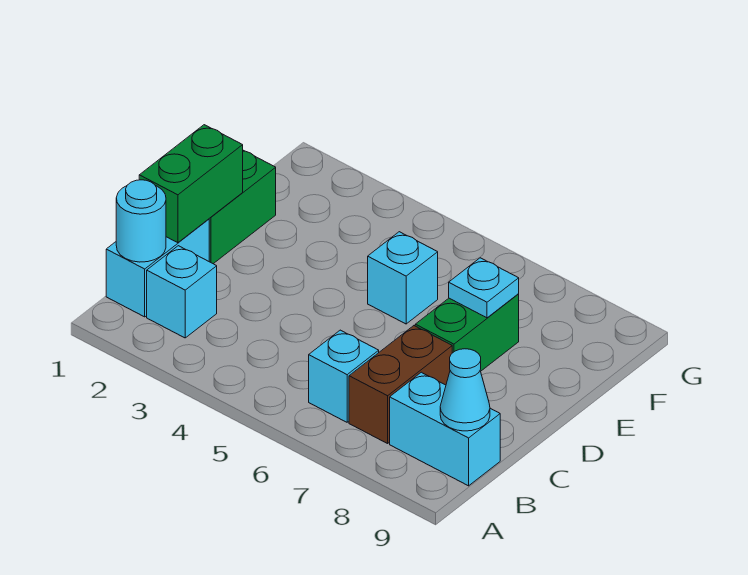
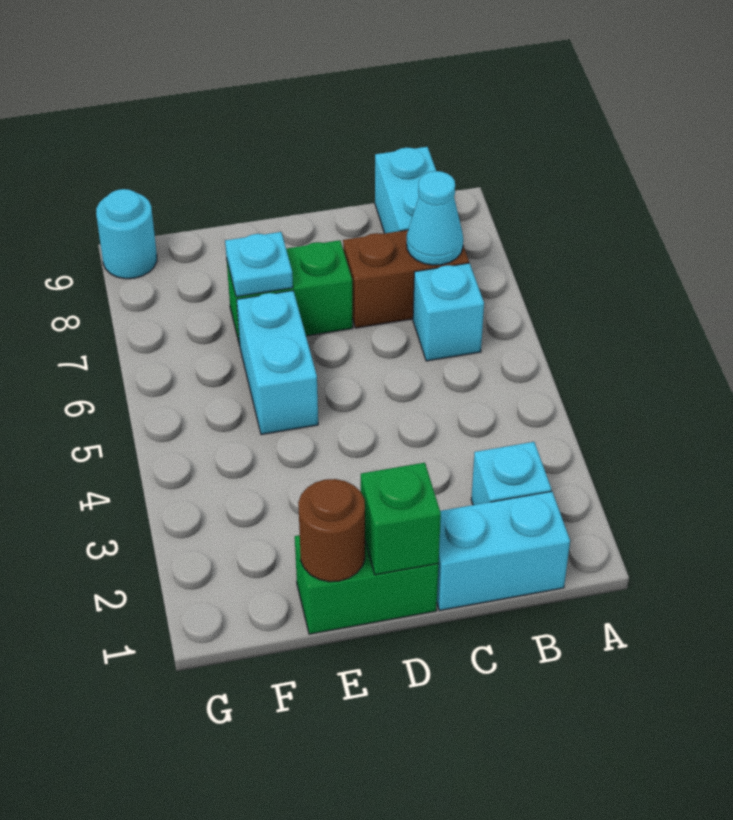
cyan round brick B1 level 2 -> cyan round brick G9 level 1
cyan cone B9 level 2 -> cyan cone B7 level 2
green brick C1:D1 level 2 -> green brick D1 level 2
none -> brown round brick E1 level 2
cyan brick E5 level 1 -> cyan brick E5:E6 level 1

